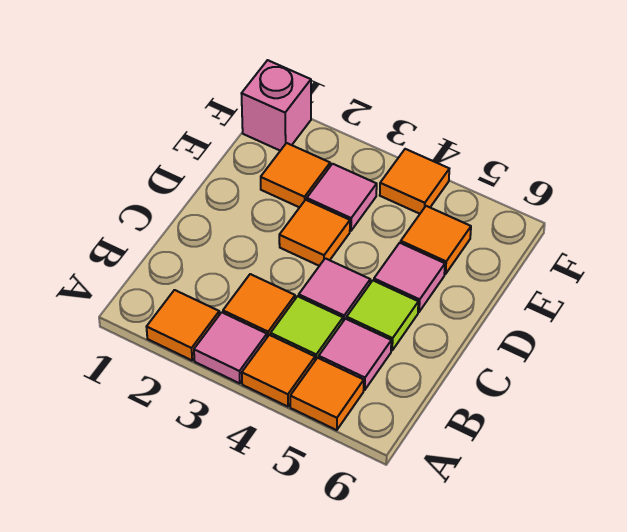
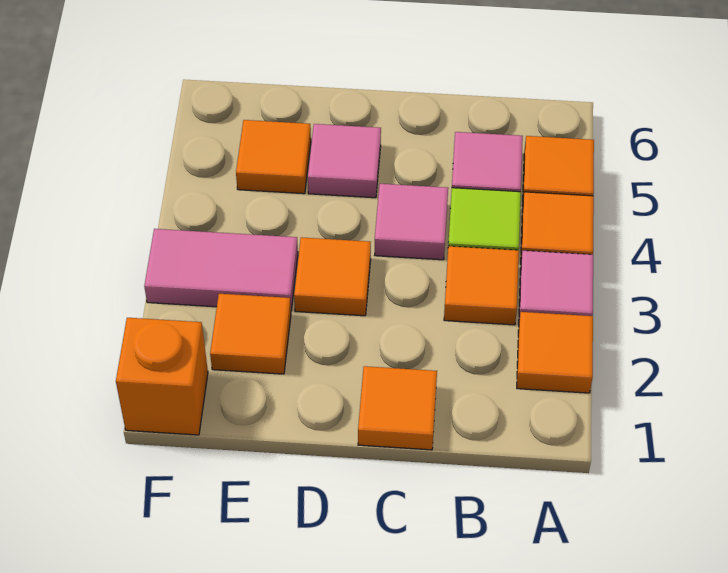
lime tile C5 level 1 -> none
pink tile E3 level 1 -> pink tile E3:F3 level 1
pink brick F1 level 1 -> orange brick F1 level 1
orange tile F4 level 1 -> orange tile C1 level 1

